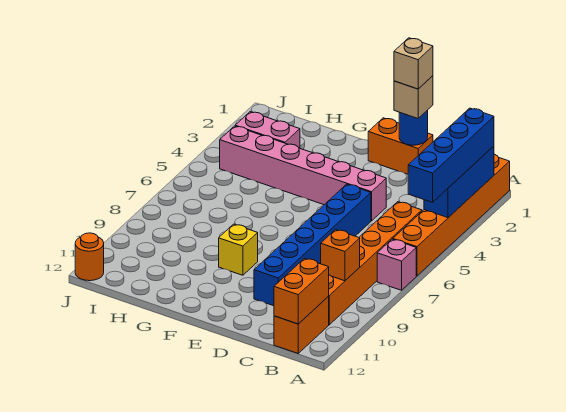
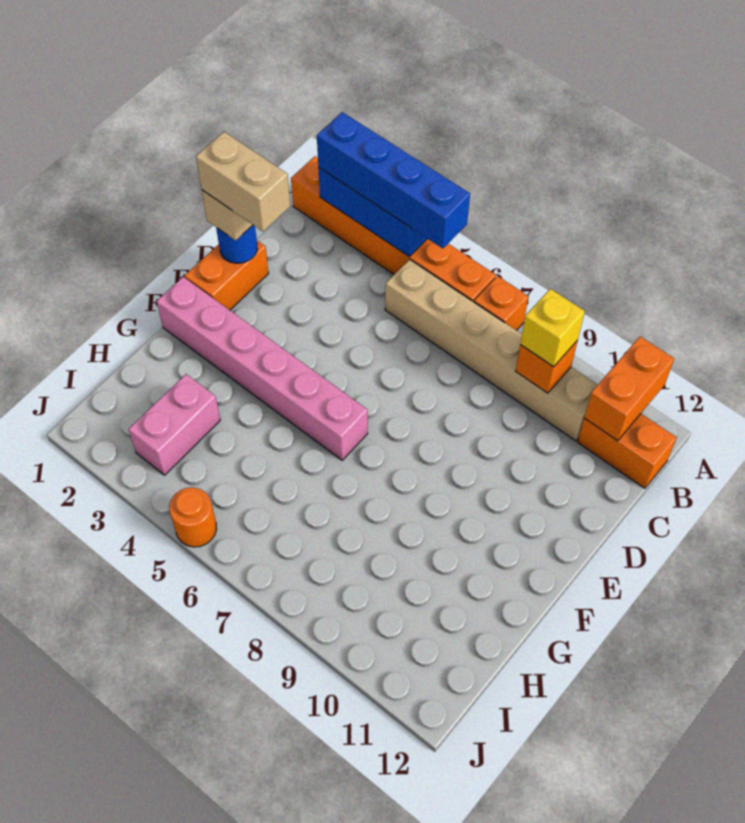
pink brick A7 level 1 -> orange brick A7 level 1
orange brick B5:B10 level 1 -> tan brick B5:B10 level 1
orange brick B11:B12 level 2 -> orange brick A11:B11 level 2
tan brick D1 level 4 -> tan brick D1:D2 level 4
pink brick D4:I4 level 1 -> pink brick F1:F6 level 1
blue brick D5:D10 level 1 -> none
yellow brick F9 level 1 -> yellow brick B9 level 3
orange round brick J12 level 1 -> orange round brick J5 level 1

